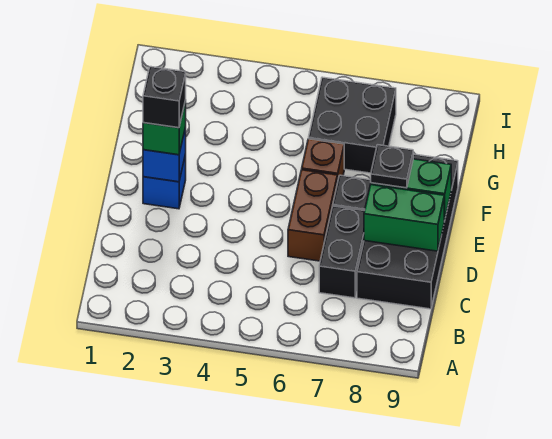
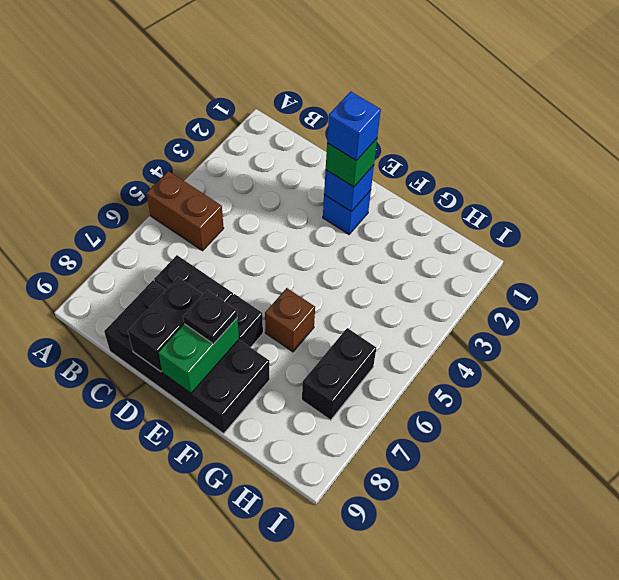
brown brick D6:E6 level 1 -> brown brick A5:B5 level 1
green brick D8:D9 level 2 -> black brick D8:D9 level 2
black brick E2 level 4 -> blue brick E2 level 4
black brick G6:H7 level 1 -> black brick H6:H7 level 1

